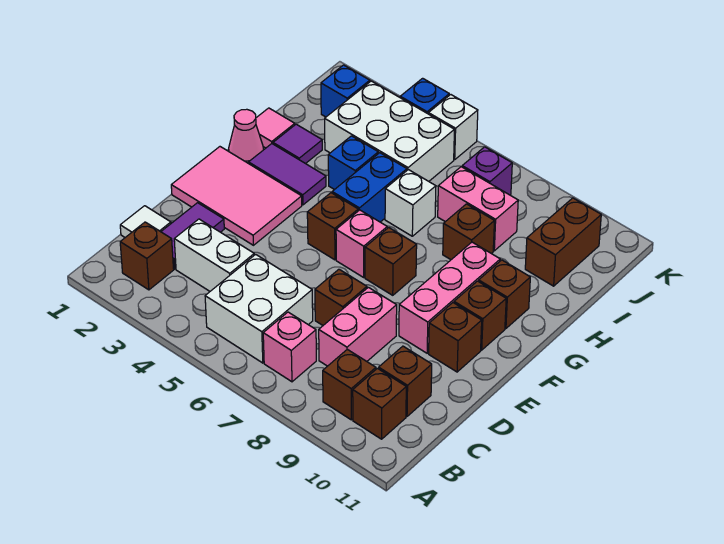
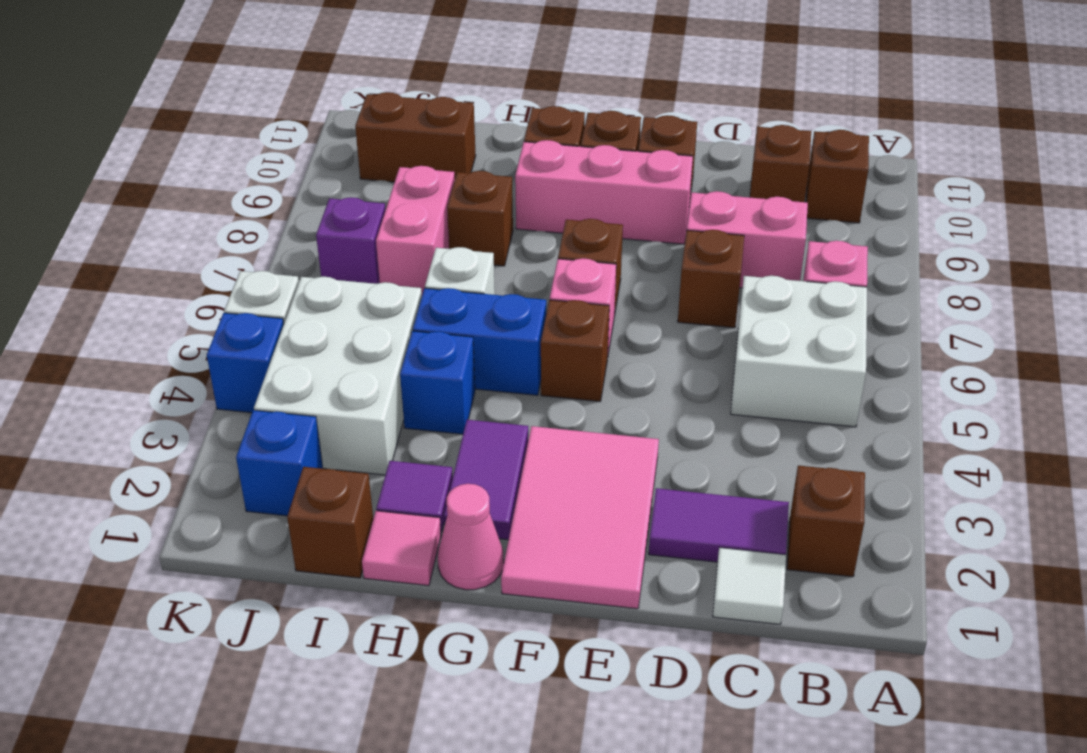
brown brick B9 level 1 -> brown brick I1 level 1
white brick C3:C4 level 1 -> none

